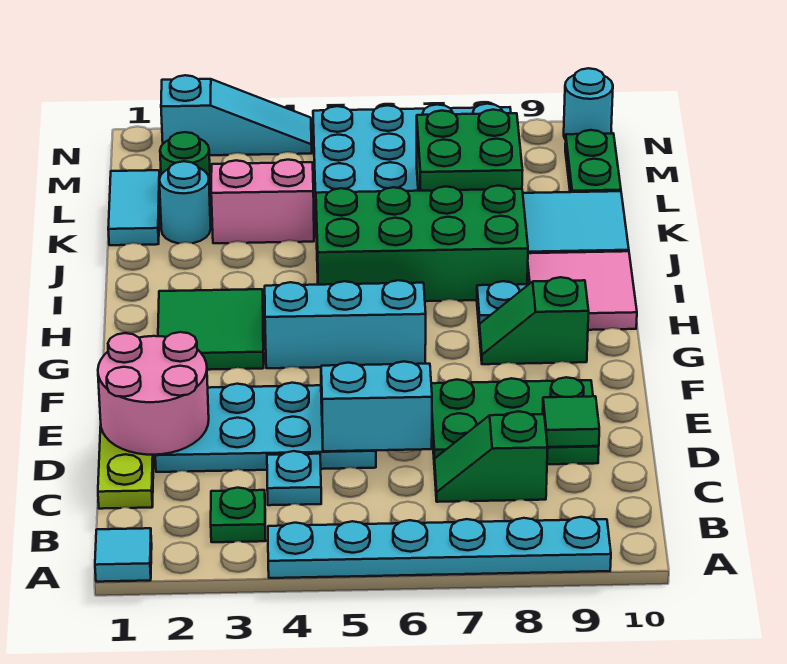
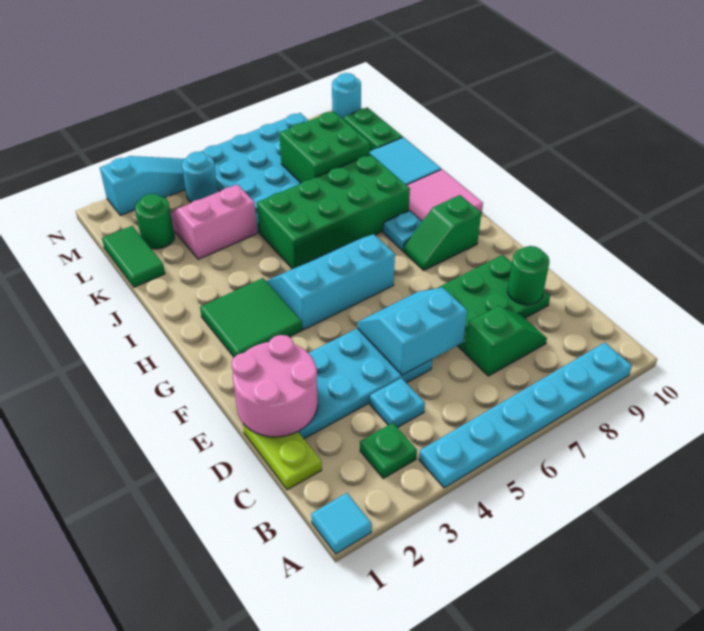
green slope C7:C8 level 1 top 8 -> green slope C7:C8 level 1 top 7
green tile D9 level 2 -> green round brick D9 level 2
cyan tile K1:L1 level 1 -> green tile K1:L1 level 1
cyan round brick K2 level 1 -> cyan round brick M4 level 1

